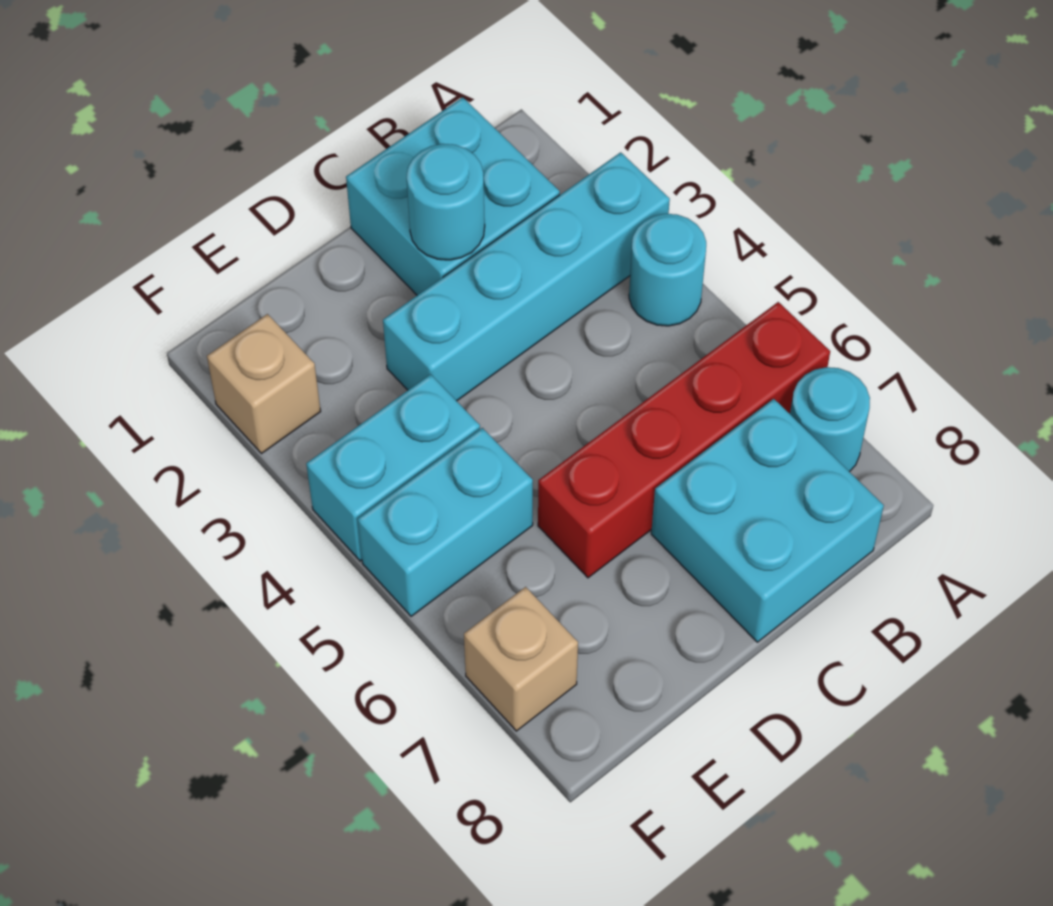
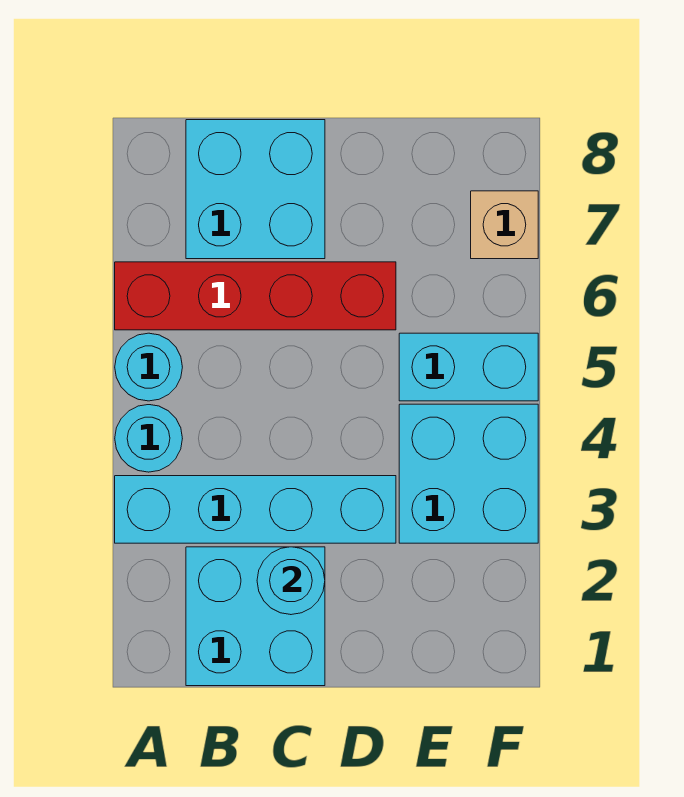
cyan round brick A7 level 1 -> cyan round brick A5 level 1
cyan brick E4:F4 level 1 -> cyan brick E3:F4 level 1
tan brick F2 level 1 -> none

